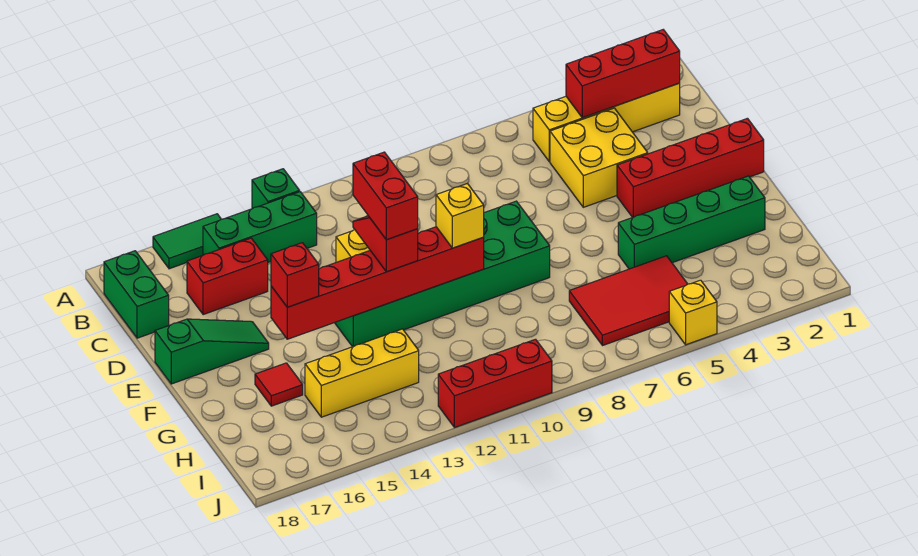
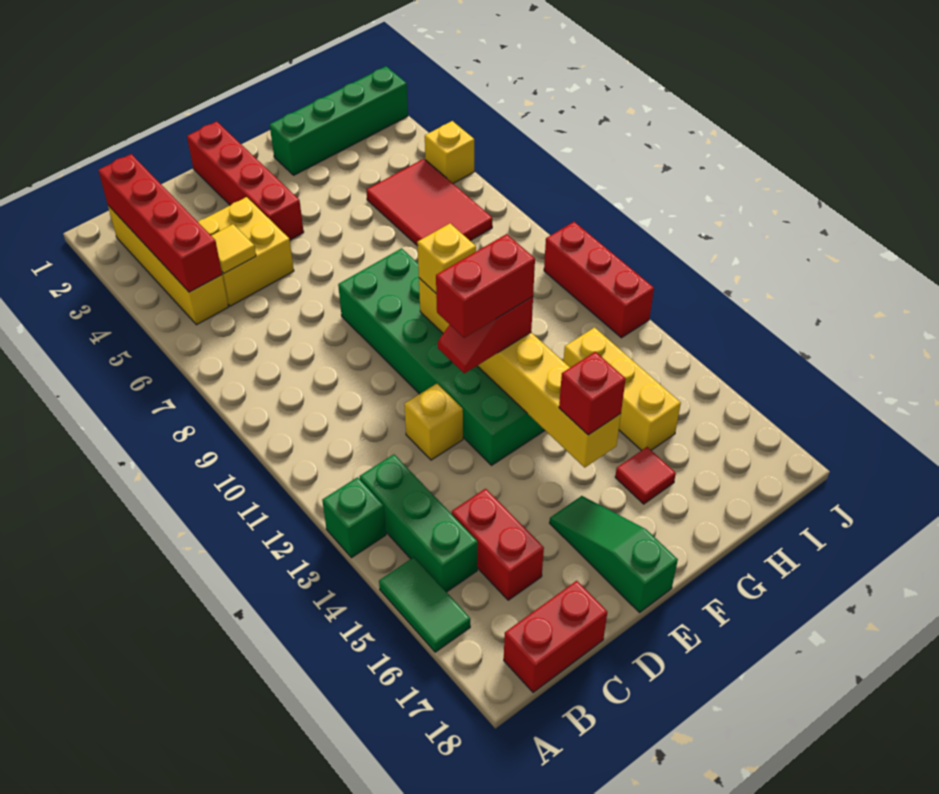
red brick B2:B4 level 2 -> red brick B2:B5 level 2
green brick B18:C18 level 1 -> red brick B18:C18 level 1
none -> yellow tile C5 level 2
red brick F10:F15 level 2 -> yellow brick F10:F15 level 2
green brick G2:G5 level 1 -> green brick G2:J2 level 1

